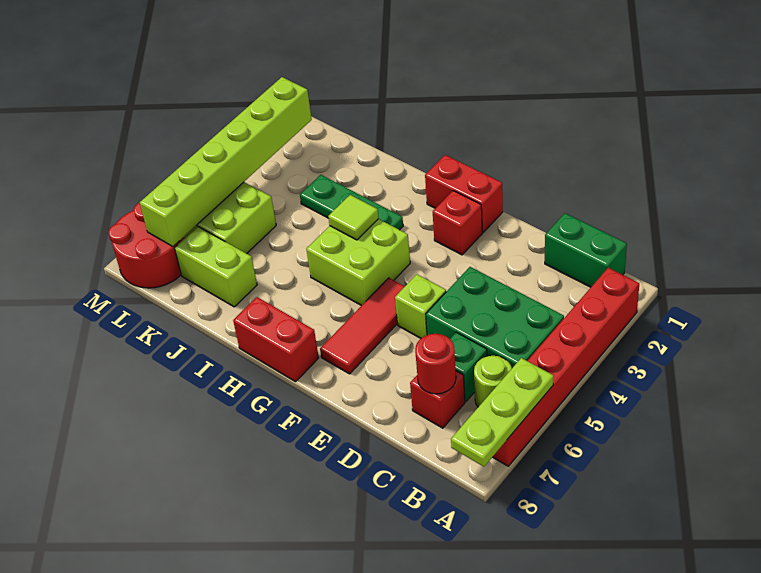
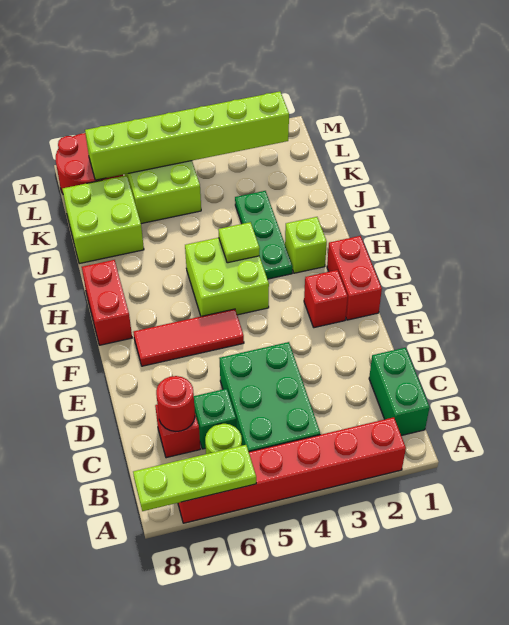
lime brick E5 level 1 -> lime brick H2 level 1
lime brick J7:K7 level 1 -> lime brick J7:K8 level 1

